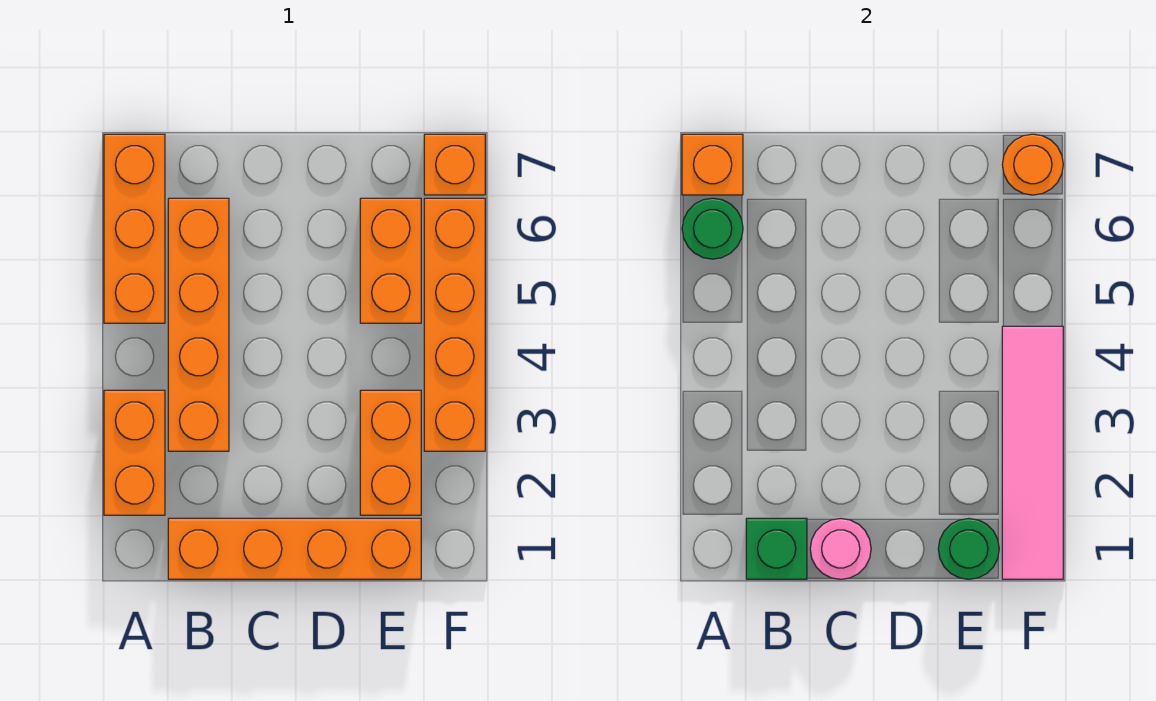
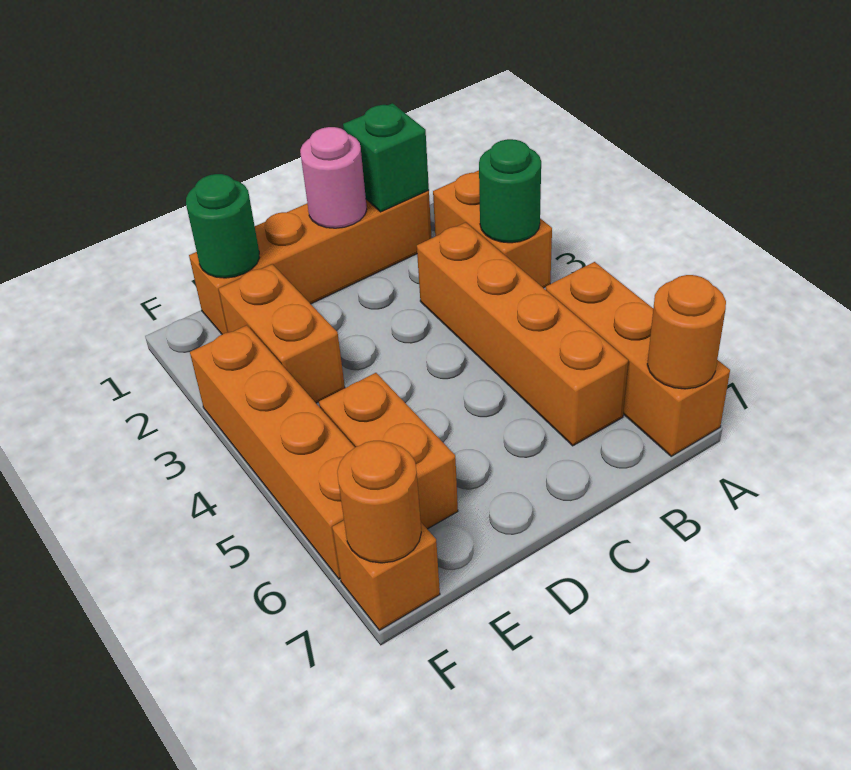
green round brick A6 level 2 -> green round brick A3 level 2
orange brick A7 level 2 -> orange round brick A7 level 2
pink tile F1:F4 level 2 -> none

